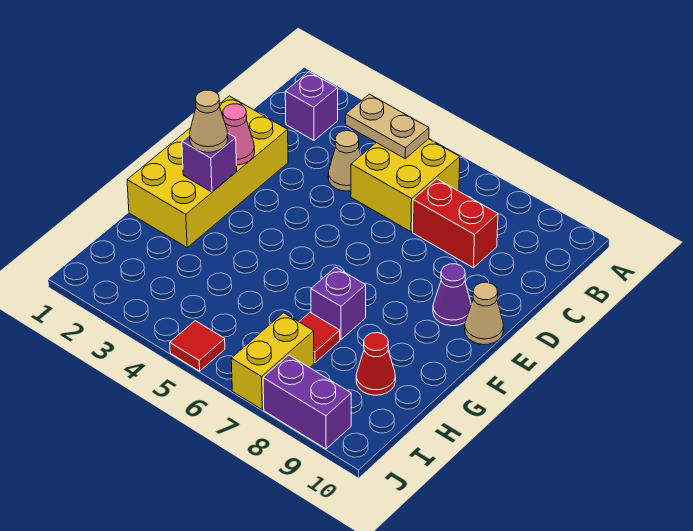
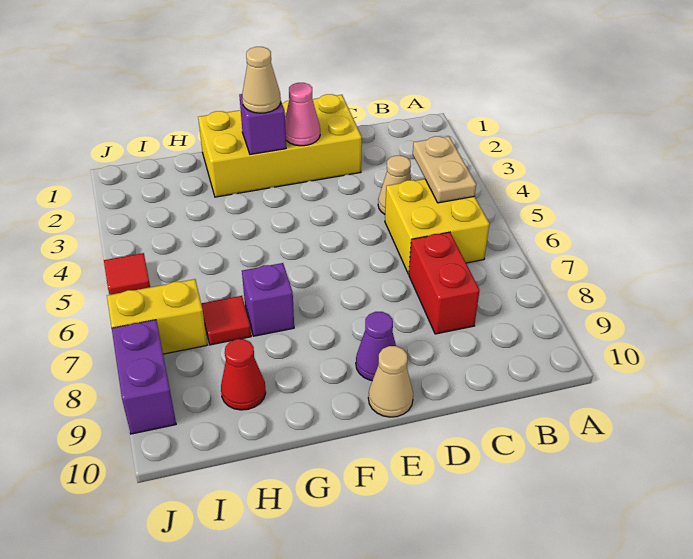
purple brick B2 level 1 -> none

